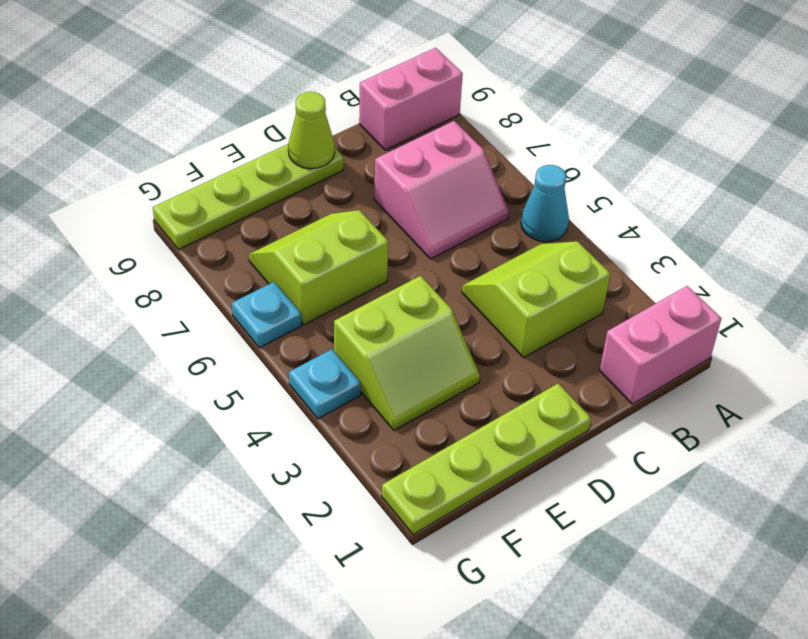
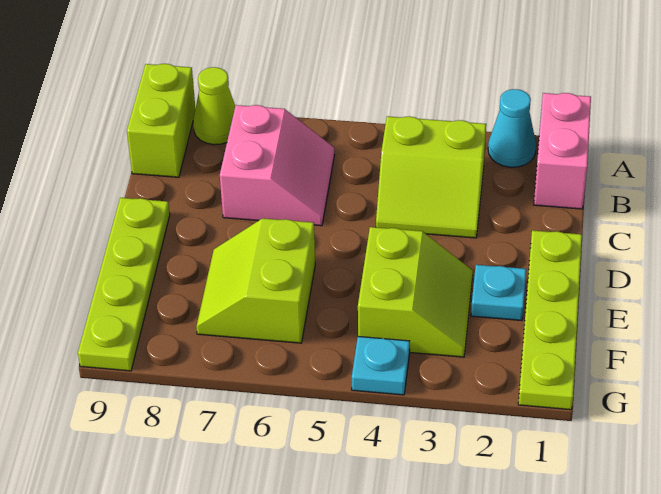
cyan cone A5 level 1 -> cyan cone A2 level 1
pink brick A9:B9 level 1 -> lime brick A9:B9 level 1
lime slope B3:C4 level 1 top 3 -> lime slope B3:C4 level 1 top B
lime cone D9 level 2 -> lime cone A8 level 1
cyan plate G6 level 1 -> cyan plate E2 level 1

